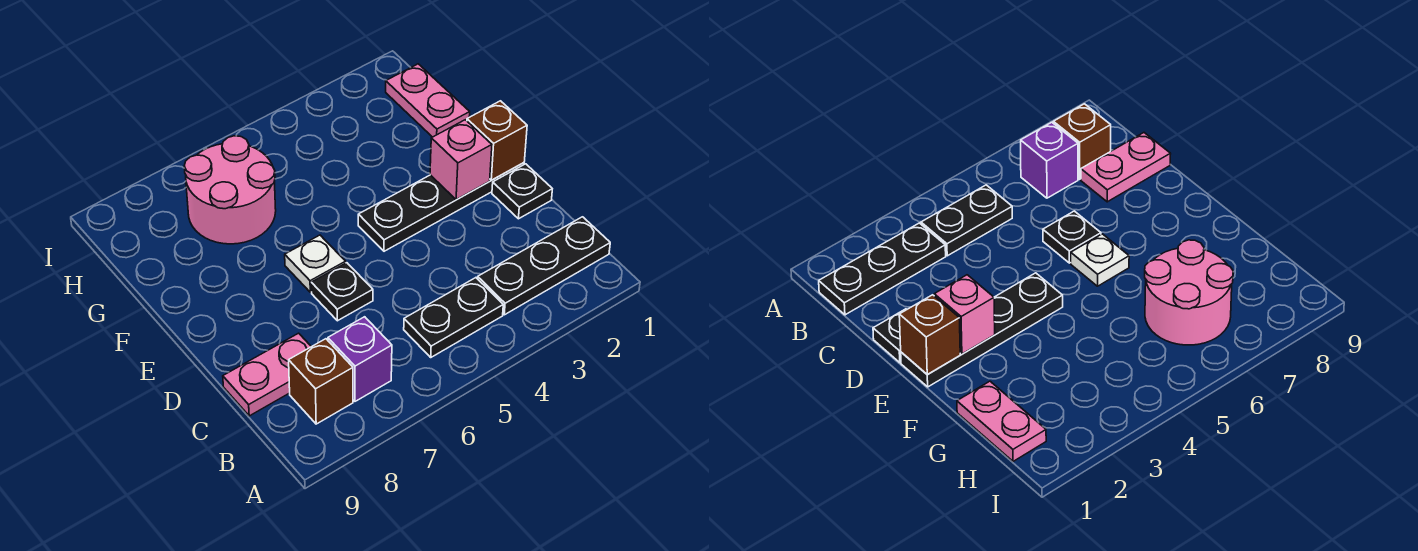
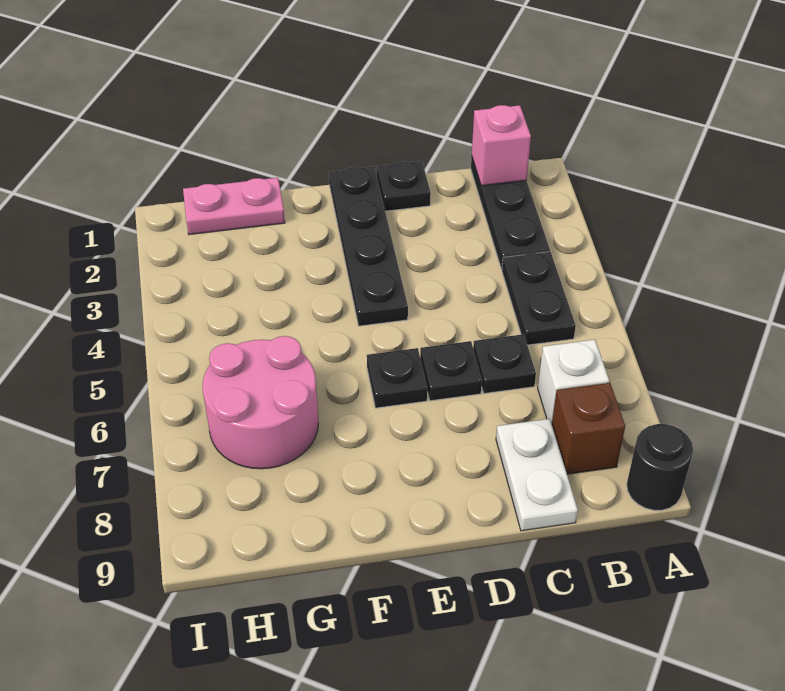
none -> black round brick A9 level 1
purple brick B7 level 1 -> white brick B7 level 1
none -> black plate C6 level 1
pink plate C8:C9 level 1 -> white plate C8:C9 level 1
brown brick E1 level 2 -> none
pink brick E2 level 2 -> pink brick B1 level 2
white plate E6 level 1 -> black plate E6 level 1

